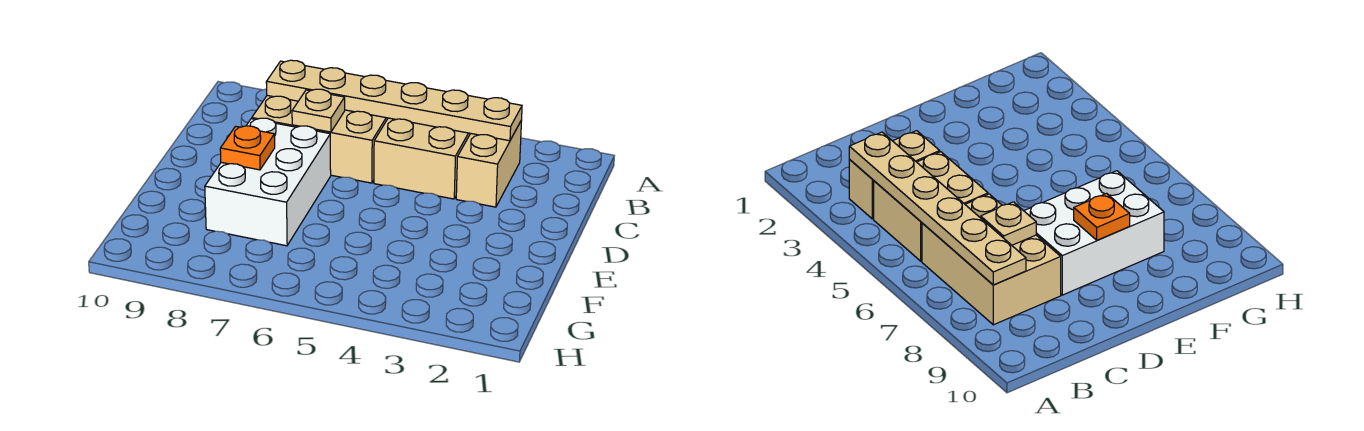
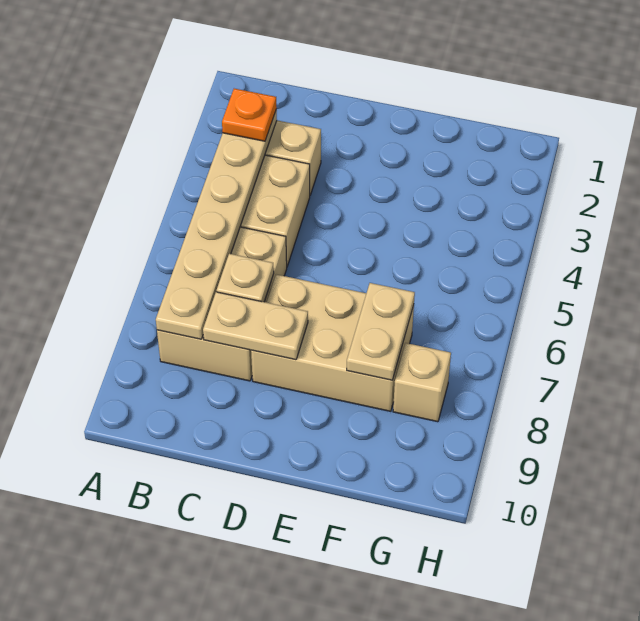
none -> tan plate C8:D8 level 2
white brick D7:F8 level 1 -> tan brick D7:F8 level 1
orange plate E8 level 2 -> orange plate B3 level 3
none -> tan plate F7:F8 level 2
none -> tan brick G8 level 1

